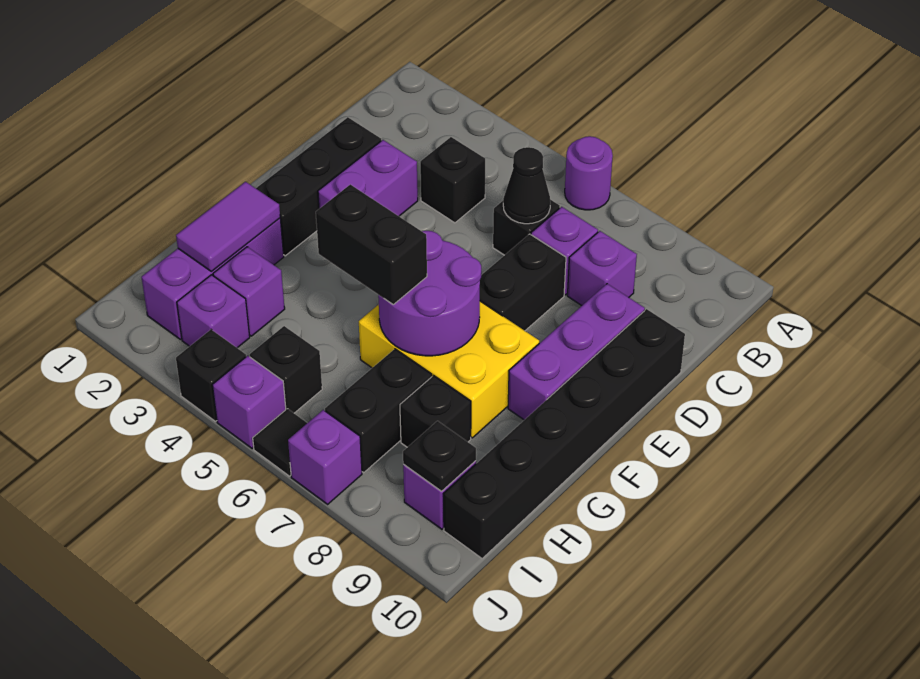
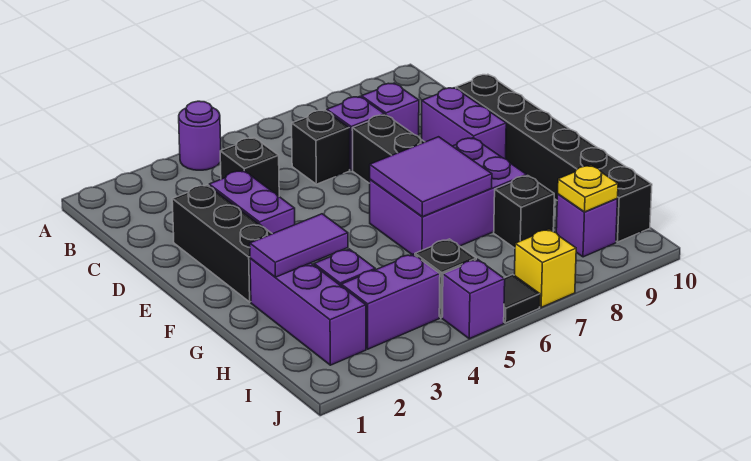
purple round brick A6 level 1 -> purple round brick A4 level 1
black cone C6 level 2 -> none
purple brick D9:F9 level 1 -> purple brick D9:E9 level 1
yellow brick F6:G8 level 1 -> purple brick F6:G8 level 1
purple round brick F6:G7 level 2 -> purple tile F6:G7 level 2
purple tile G2:H2 level 2 -> purple tile G2:G3 level 2
black brick G5:G6 level 3 -> none
black brick H7:I7 level 1 -> none
purple brick I3 level 1 -> purple brick I3:I4 level 1
black plate I9 level 2 -> yellow plate I9 level 2
black brick J4 level 1 -> none
purple brick J7 level 1 -> yellow brick J7 level 1

